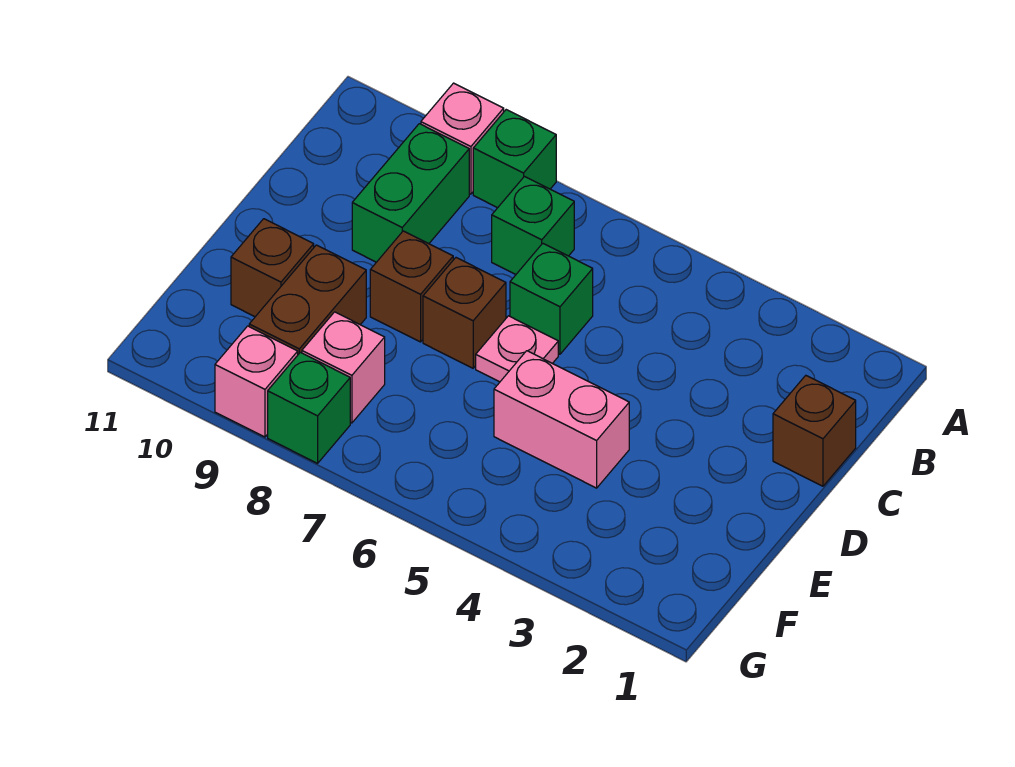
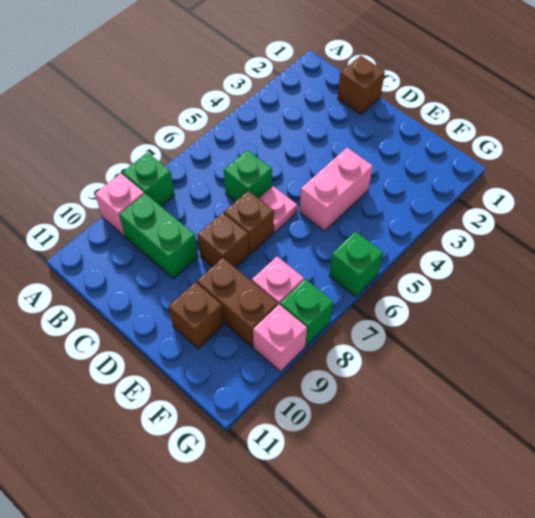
green brick B7 level 1 -> green brick G6 level 1

